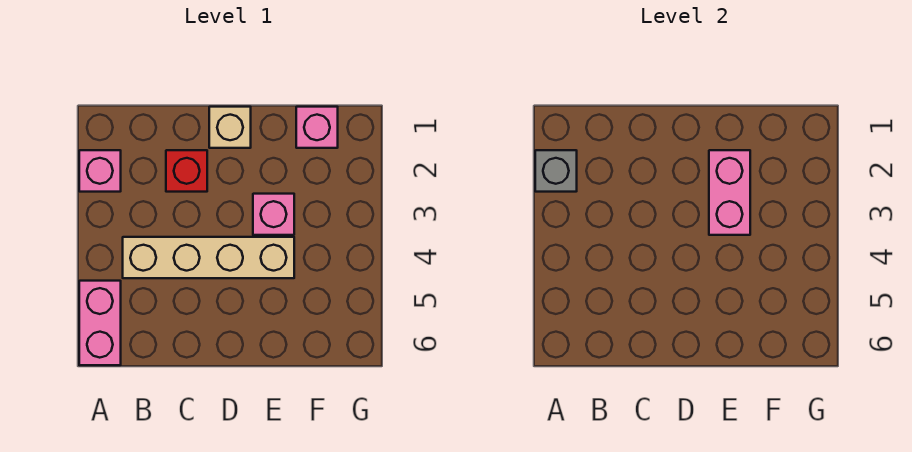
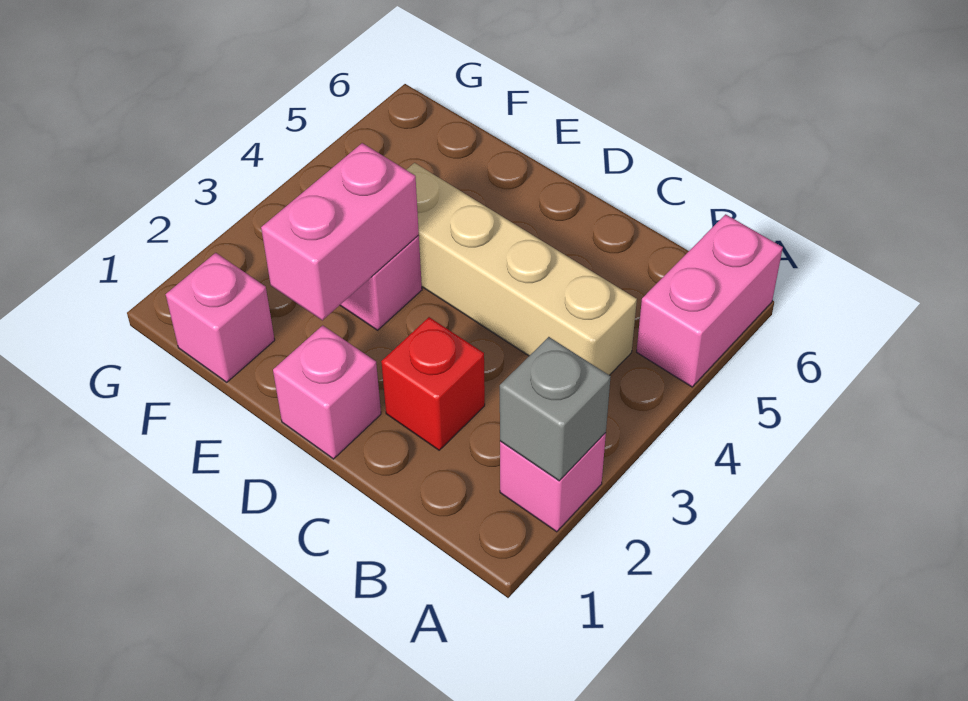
tan brick D1 level 1 -> pink brick D1 level 1

